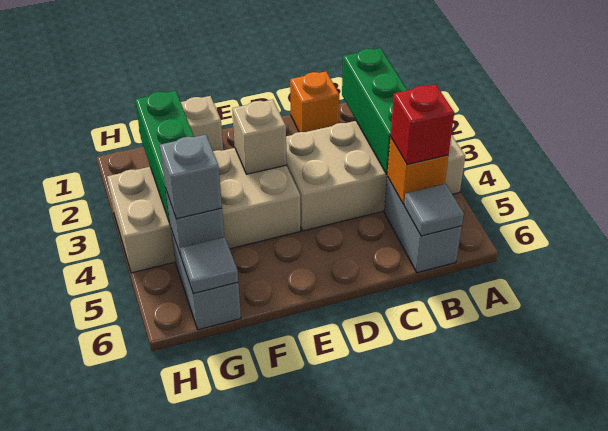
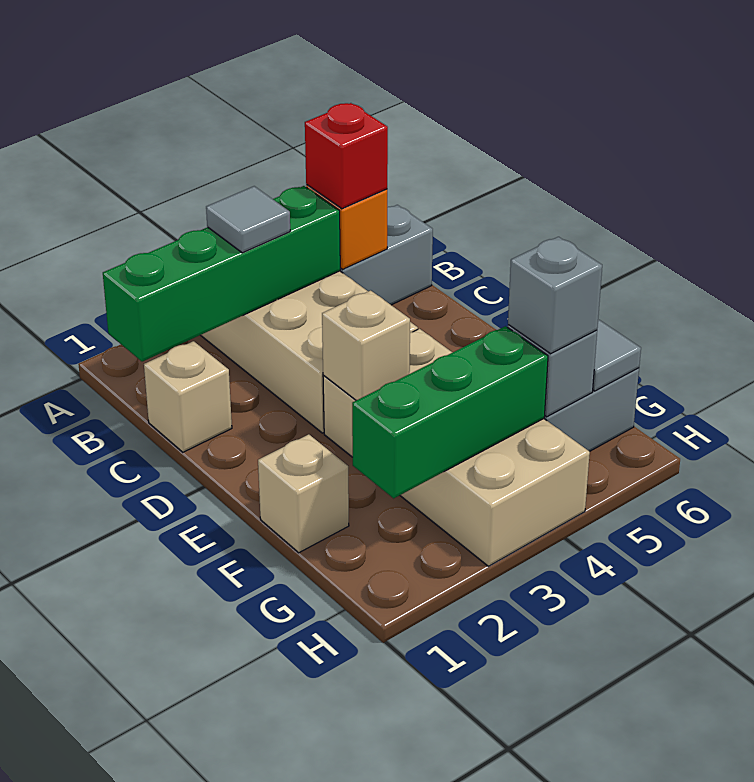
green brick B2:B4 level 2 -> green brick B1:B4 level 2
grey tile B6 level 2 -> grey tile B3 level 3
orange brick C1 level 1 -> tan brick C1 level 1

